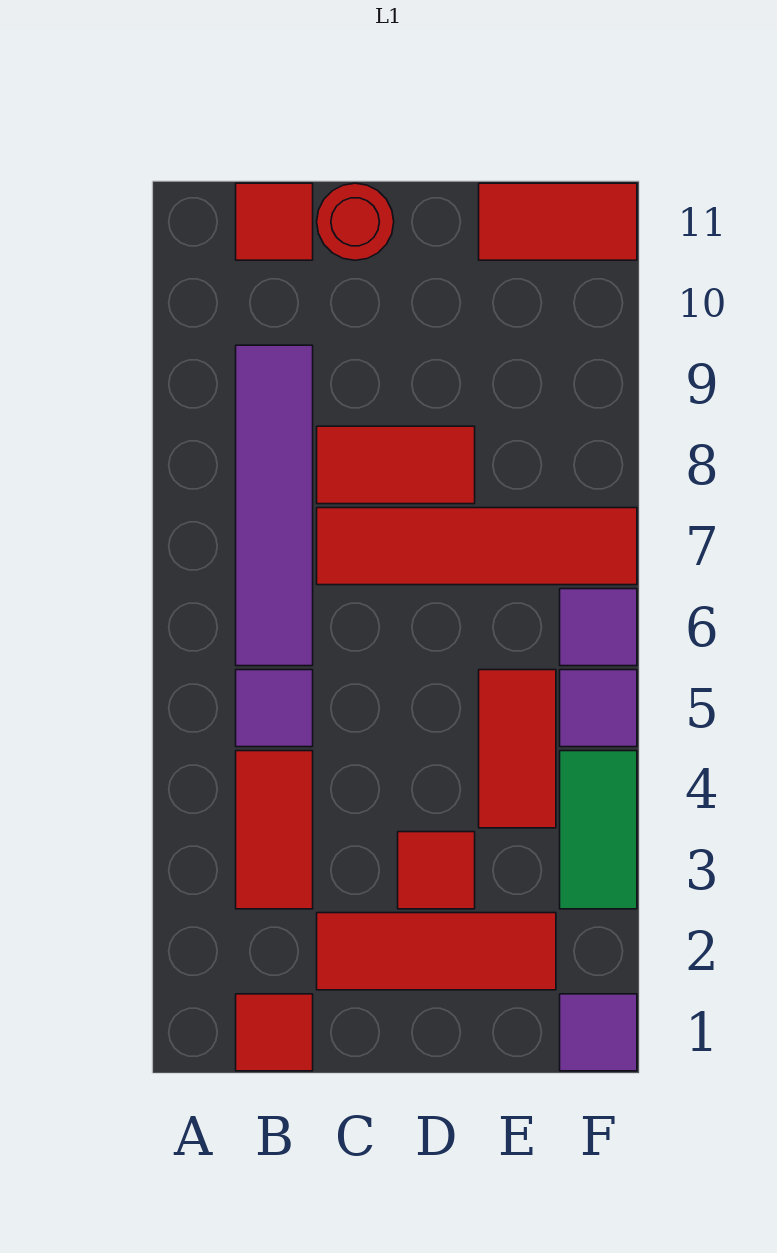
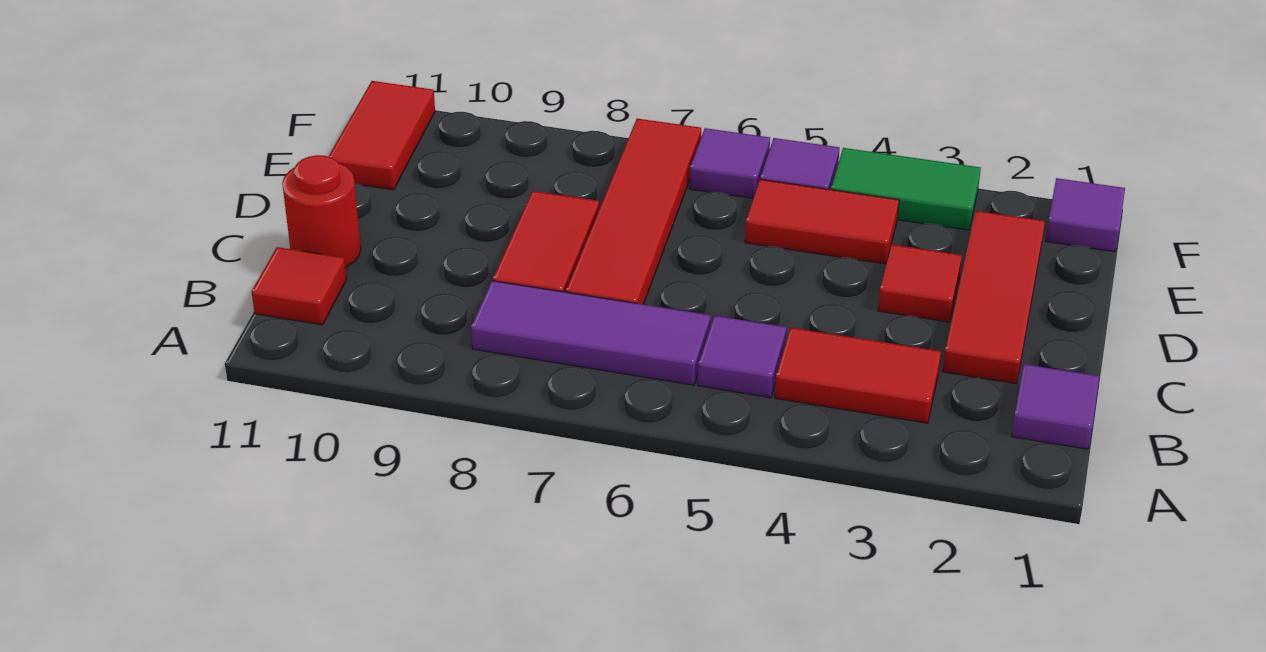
red tile B1 level 1 -> purple tile B1 level 1
purple tile B6:B9 level 1 -> purple tile B6:B8 level 1

